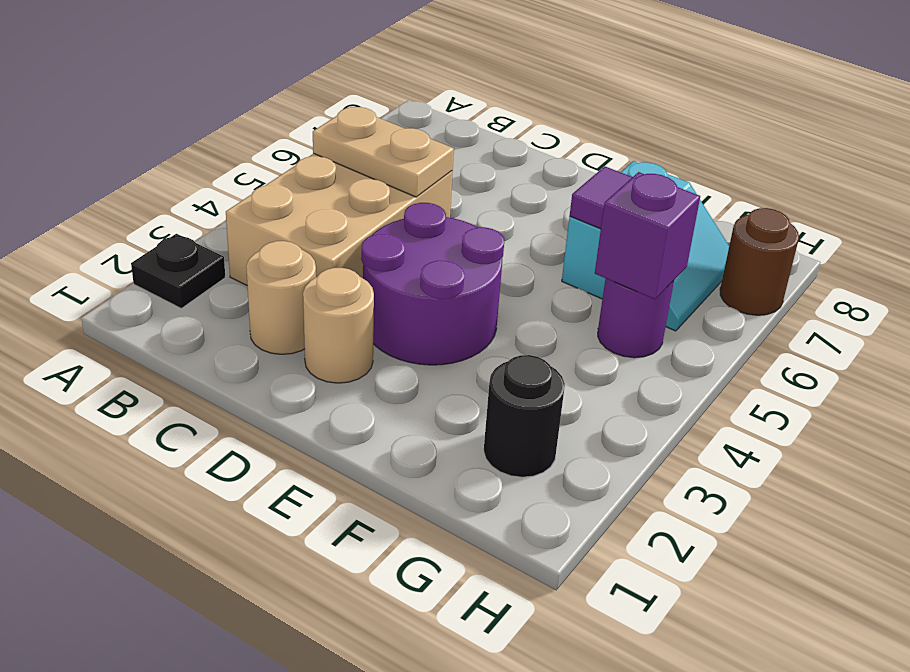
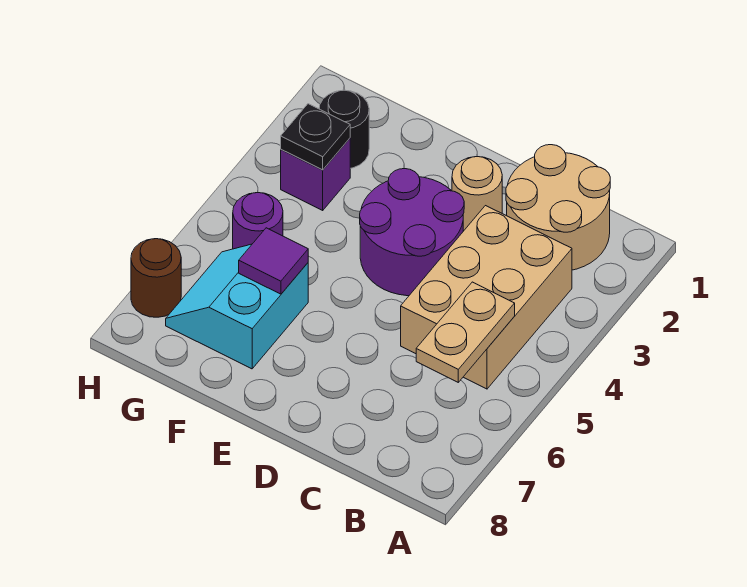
black plate A2 level 1 -> black plate G3 level 2
tan plate B5:C5 level 2 -> tan plate B5:B6 level 2
tan round brick C2 level 1 -> tan round brick B1:C2 level 1
purple brick G5 level 2 -> purple brick G3 level 1

